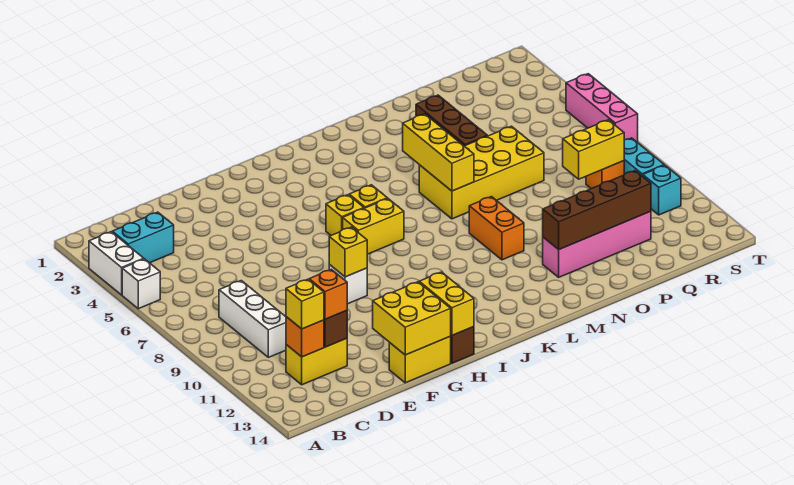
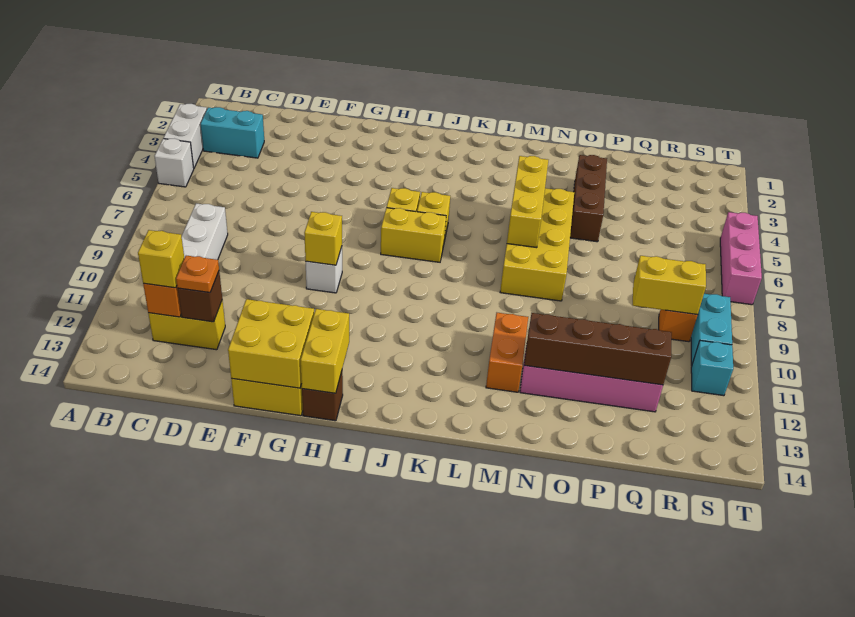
orange brick D12 level 3 -> orange plate D12 level 3
yellow brick M6:P7 level 1 -> yellow brick M5:N8 level 1
orange brick M9:M10 level 1 -> orange brick M11:M12 level 1

